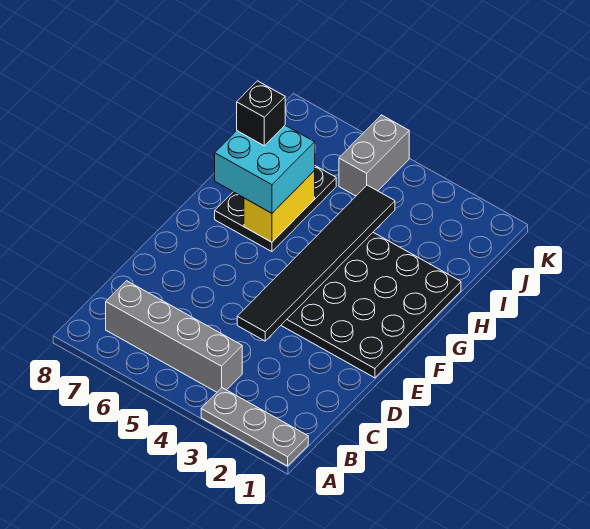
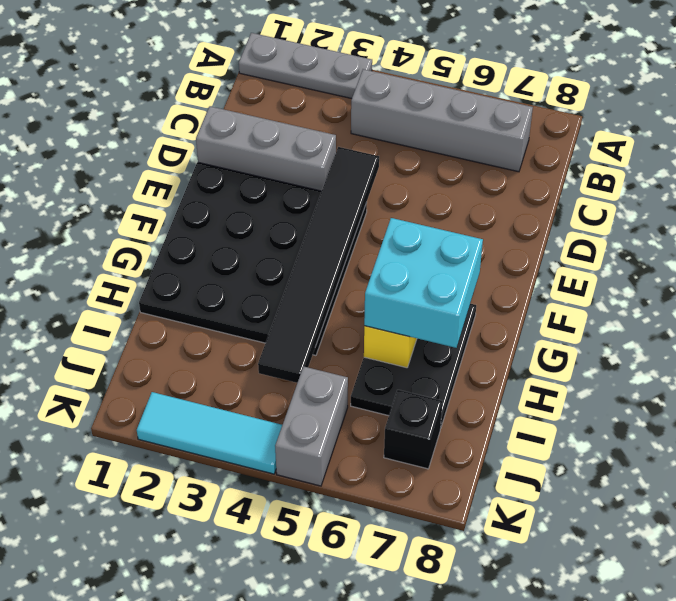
none -> grey brick D1:D3 level 1
black brick H7 level 4 -> black brick J7 level 1
none -> cyan tile K2:K4 level 1

